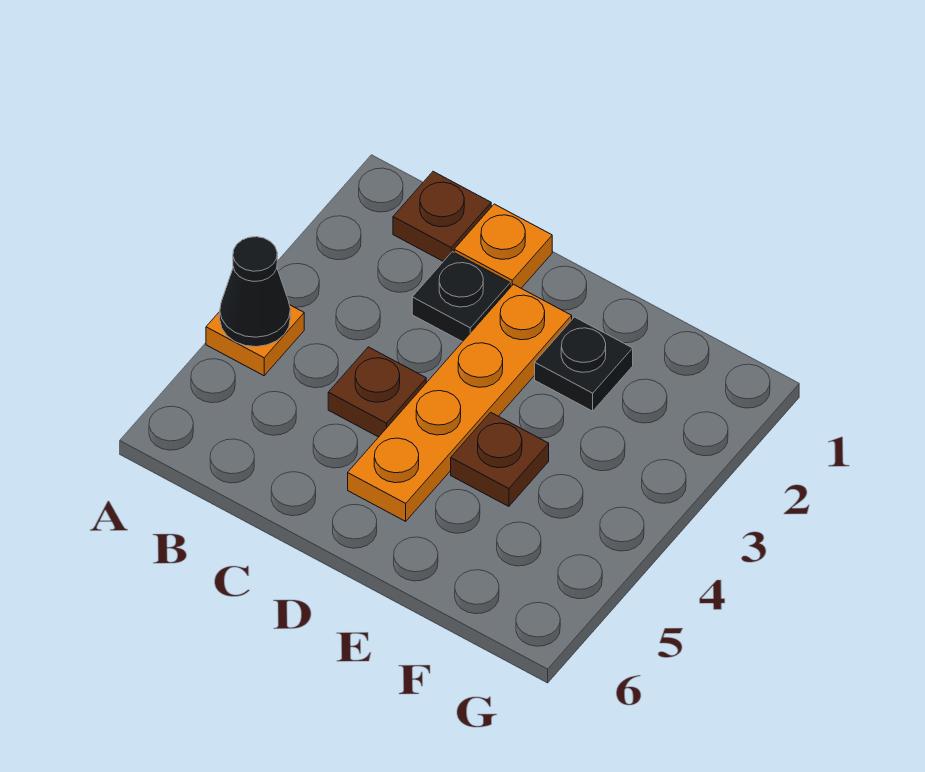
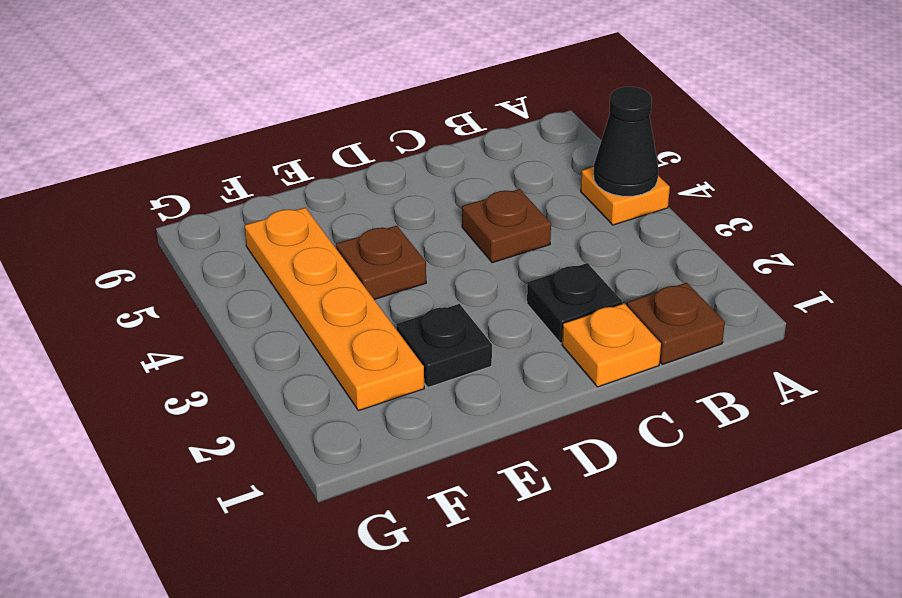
orange plate D2:D5 level 1 -> orange plate F2:F5 level 1

